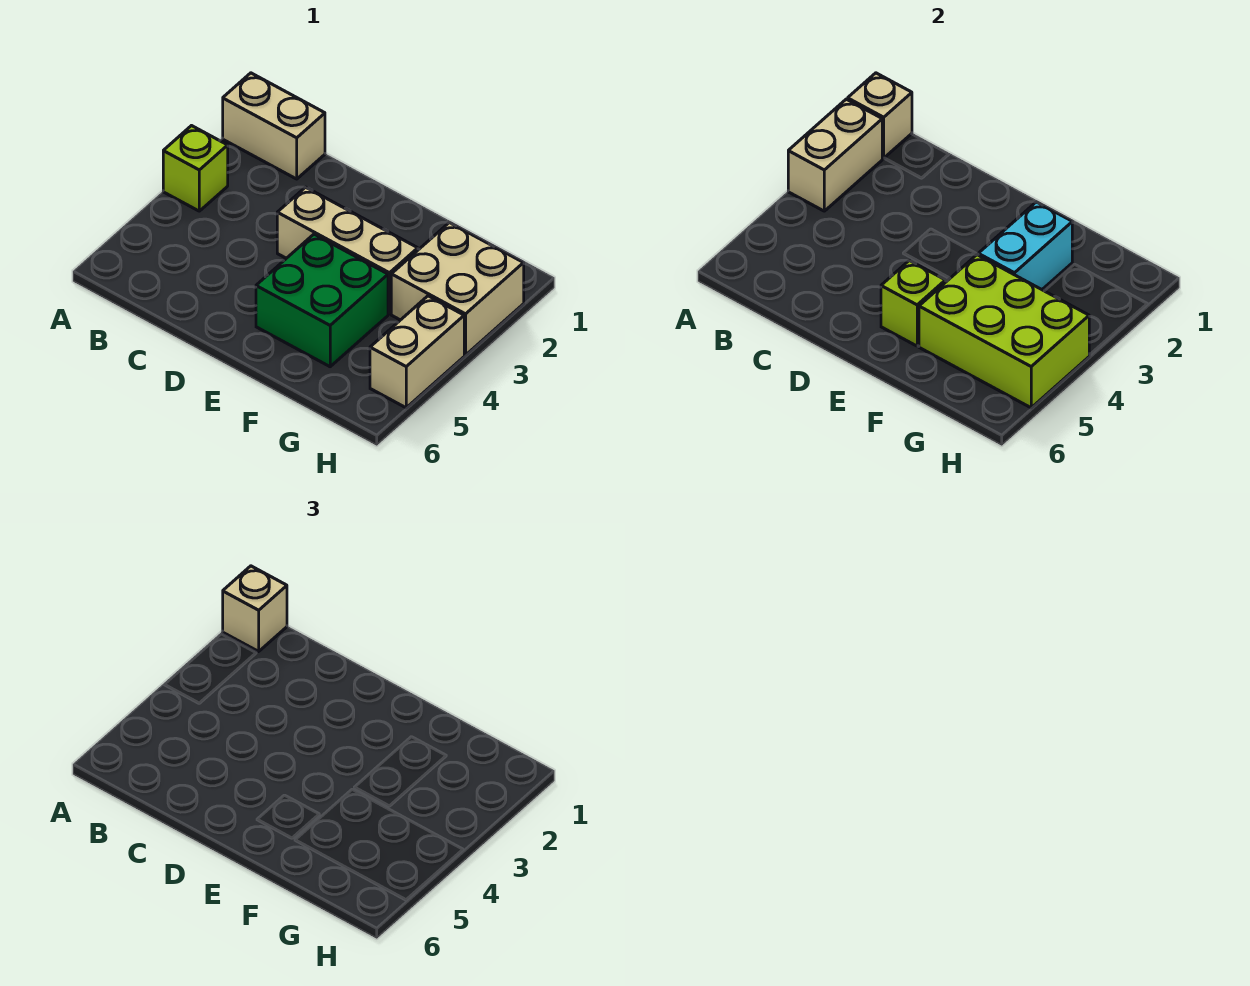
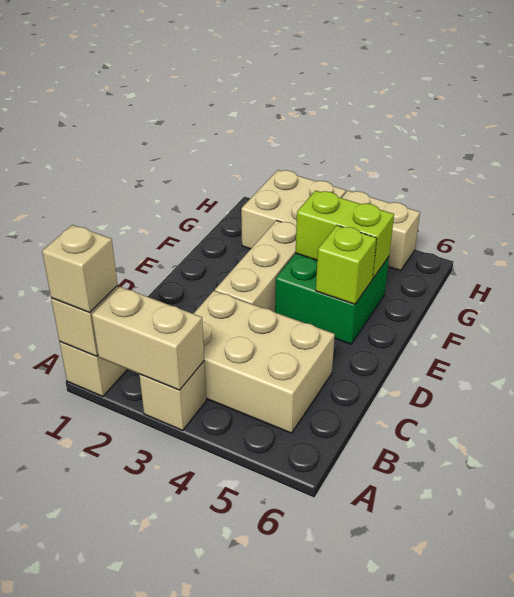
lime brick A3 level 1 -> tan brick A3 level 1
none -> tan brick B3:C5 level 1
cyan brick F2:F3 level 2 -> none
lime brick F4:H5 level 2 -> lime brick F4:F5 level 2

